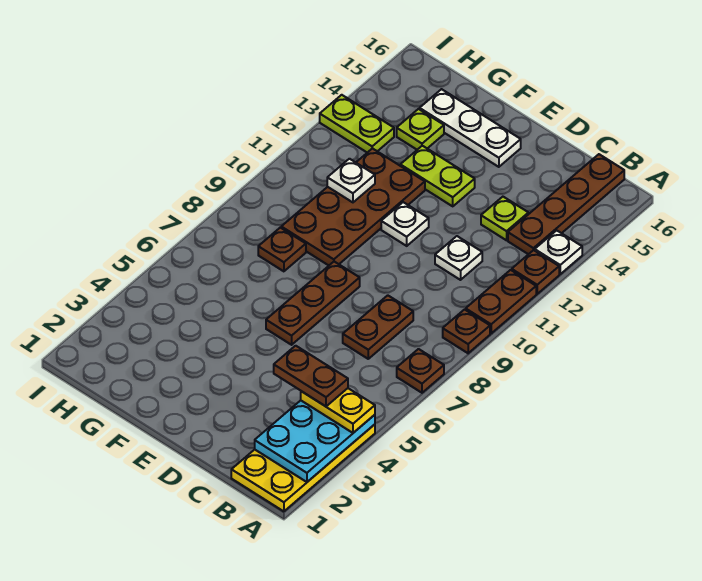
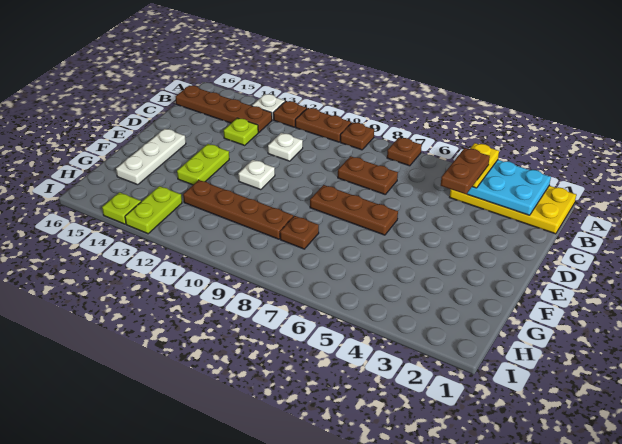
brown plate F9:G12 level 1 -> brown plate G9:G12 level 1
white plate G11 level 2 -> none
lime plate G14 level 1 -> lime plate I14 level 1

